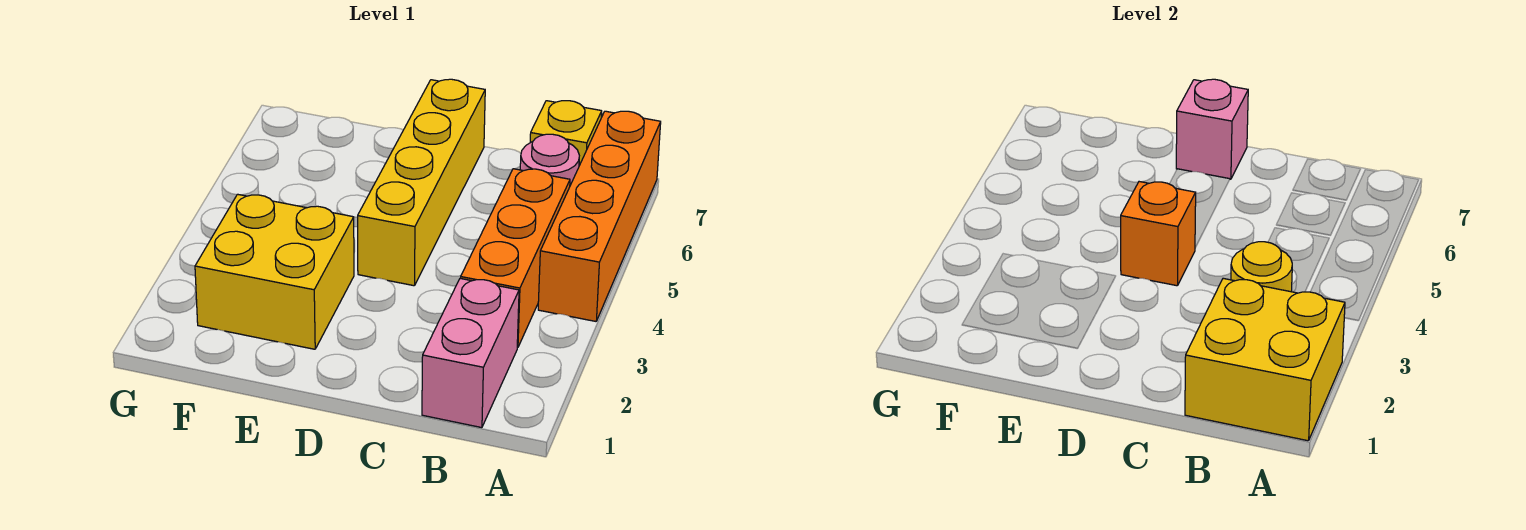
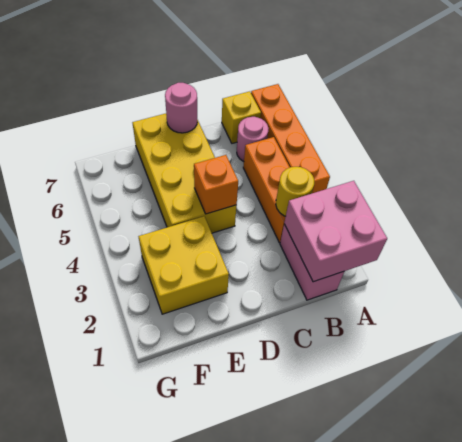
yellow brick A1:B2 level 2 -> pink brick A1:B2 level 2
yellow brick D4:D7 level 1 -> yellow brick D4:E7 level 1
pink brick D7 level 2 -> pink round brick D7 level 2

